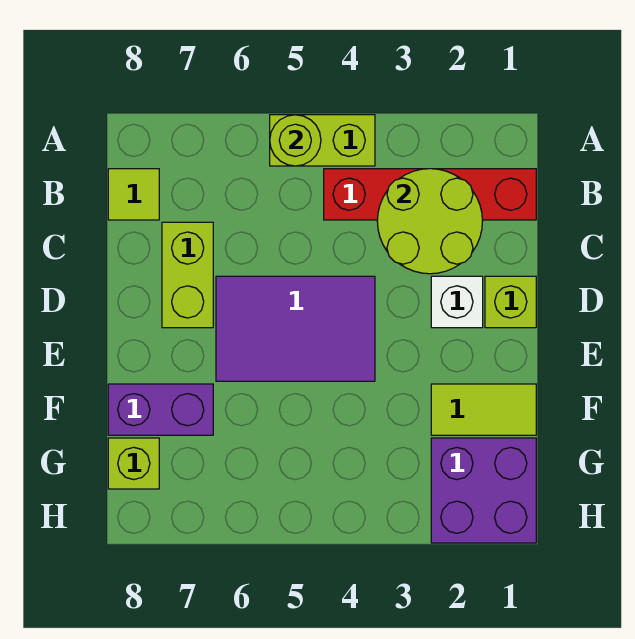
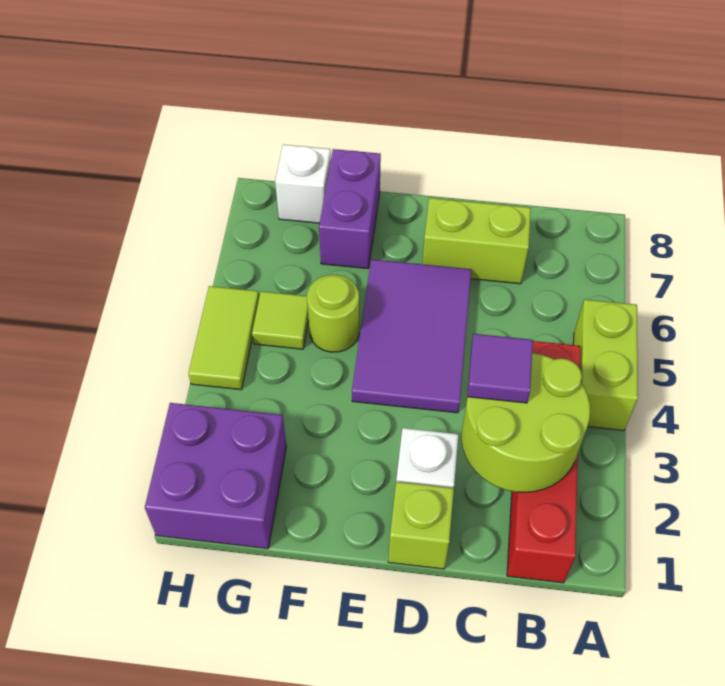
lime round brick A5 level 2 -> lime round brick F5 level 1
lime tile B8 level 1 -> lime tile G5 level 1
none -> purple tile C3 level 3
lime tile F1:F2 level 1 -> lime tile H4:H5 level 1
lime brick G8 level 1 -> white brick G8 level 1

